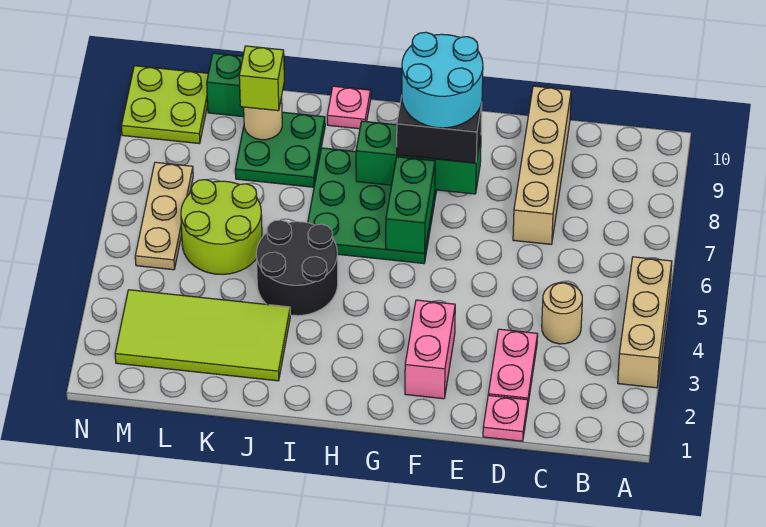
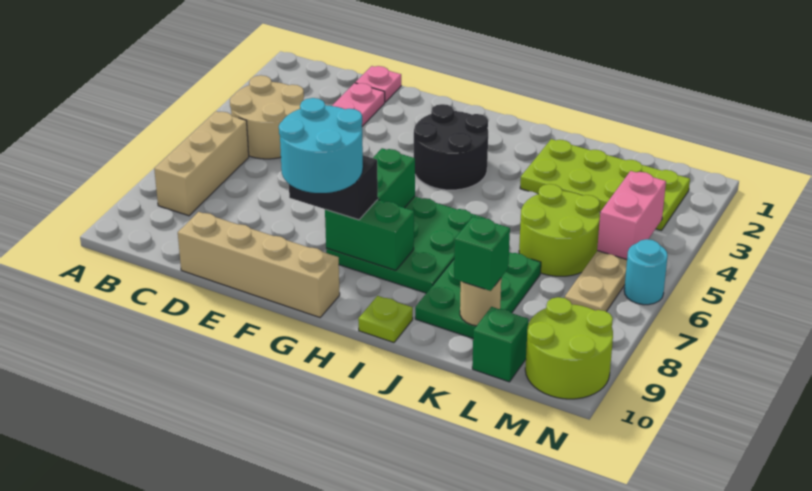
tan brick A3:A5 level 1 -> tan brick B6:B8 level 1
tan round brick C4 level 1 -> tan round brick B4:C5 level 1
tan brick D7:D10 level 1 -> tan brick D10:G10 level 1
pink brick F2:F3 level 1 -> pink brick M4:M5 level 2
green brick F8:H8 level 2 -> green brick G8:H8 level 2
black round brick I4:J5 level 1 -> black round brick G3:H4 level 1
pink plate I10 level 1 -> lime plate I10 level 1
lime tile J2:M3 level 1 -> lime plate J2:M3 level 1
green plate J8:K9 level 1 -> green plate J7:K9 level 1
lime brick K9 level 3 -> green brick K9 level 3
lime plate M9:N10 level 1 -> lime round brick M9:N10 level 1
none -> cyan round brick N6 level 1

